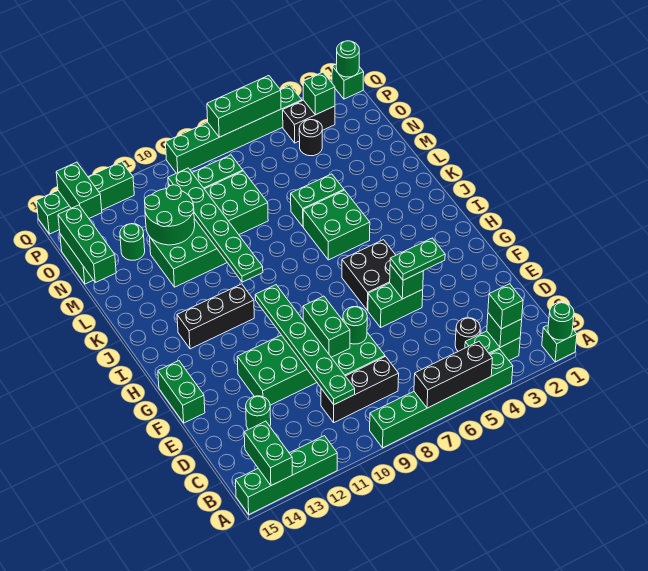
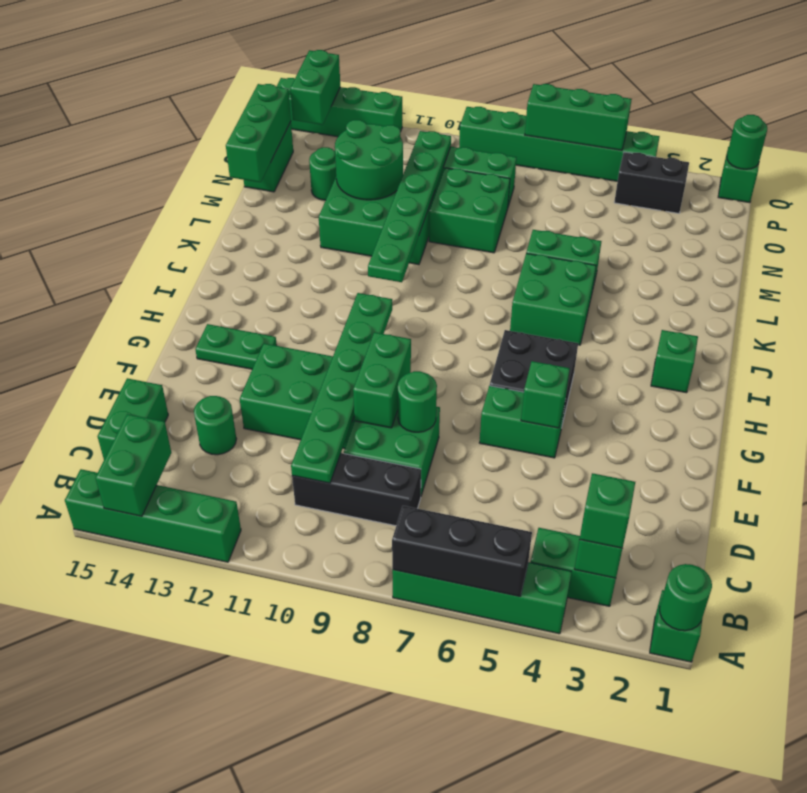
green brick A4:A9 level 1 -> green brick A4:A7 level 1
black round brick C4 level 1 -> none
green plate F4:F5 level 3 -> green plate G13:G14 level 1
green brick F15:G15 level 1 -> green brick C15:D15 level 1
black brick I11:I13 level 1 -> none
black round brick O4 level 1 -> none
green brick P3 level 2 -> green brick I2 level 1

